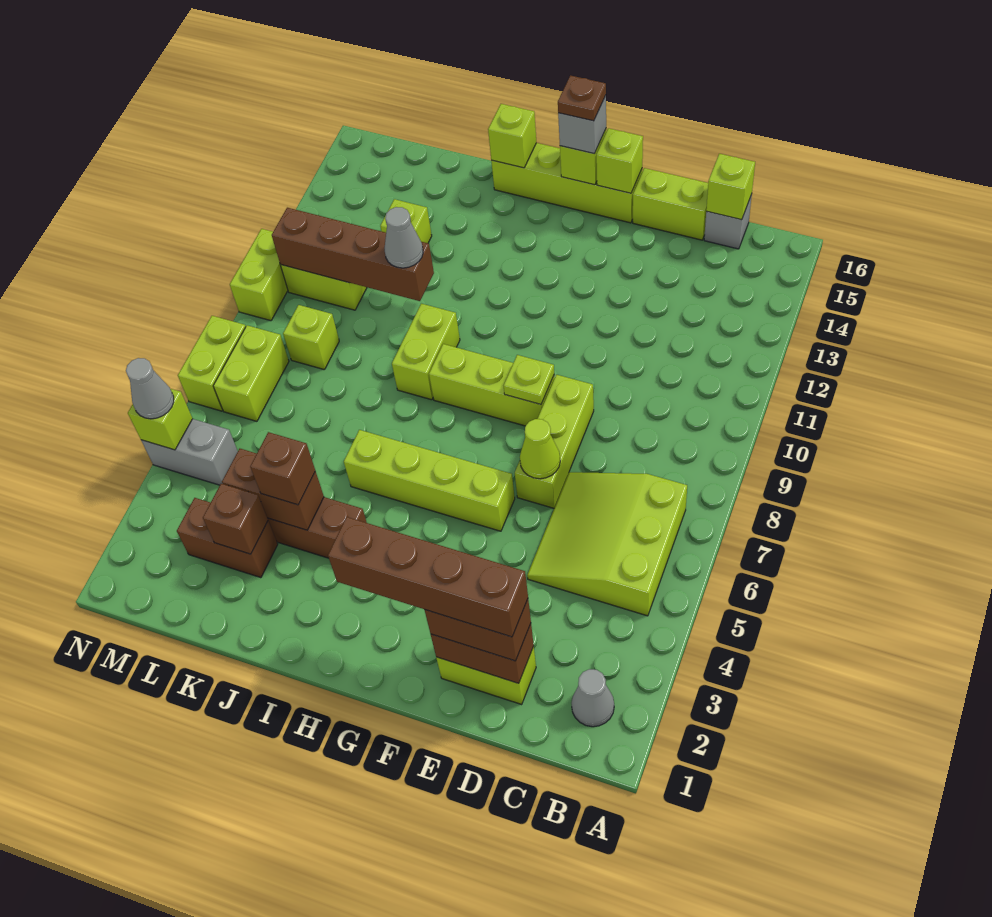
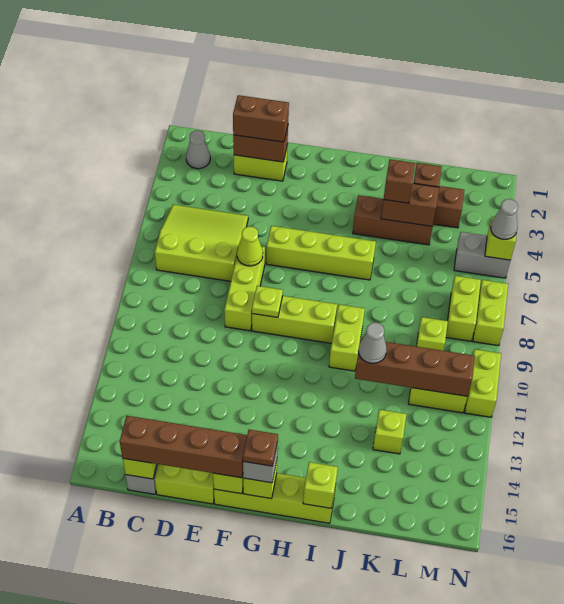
lime slope B5:D7 level 1 top B -> lime slope B5:D7 level 1 top 7
brown brick D2:G2 level 4 -> brown brick C16:F16 level 3

